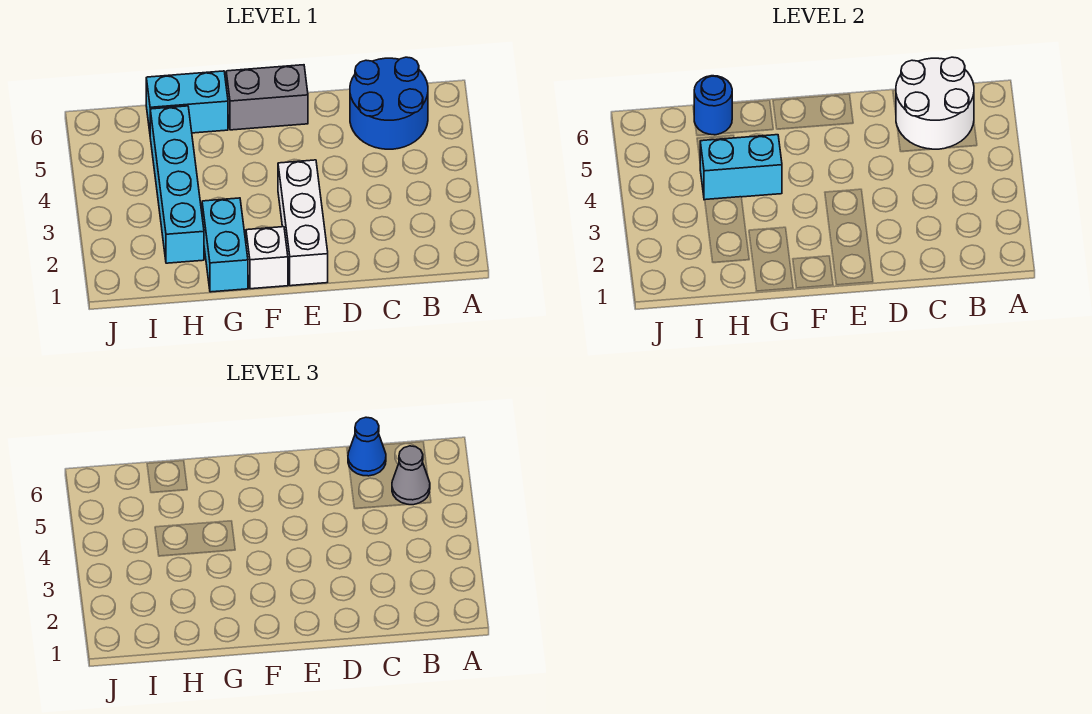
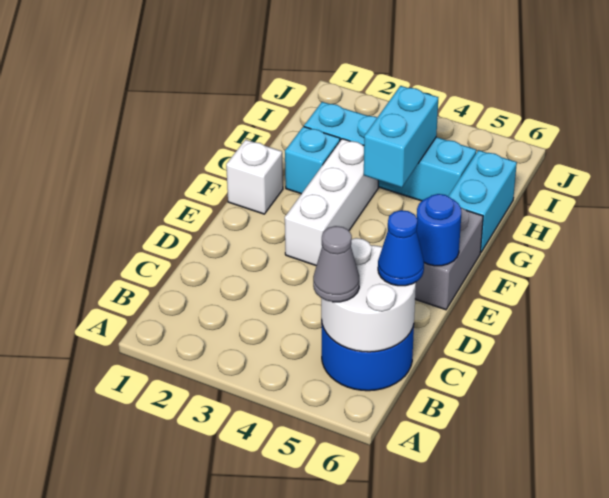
white brick E1:E3 level 1 -> white brick E3:G3 level 1
cyan brick G1:G2 level 1 -> cyan brick G2 level 1
blue round brick H6 level 2 -> blue round brick E6 level 2

